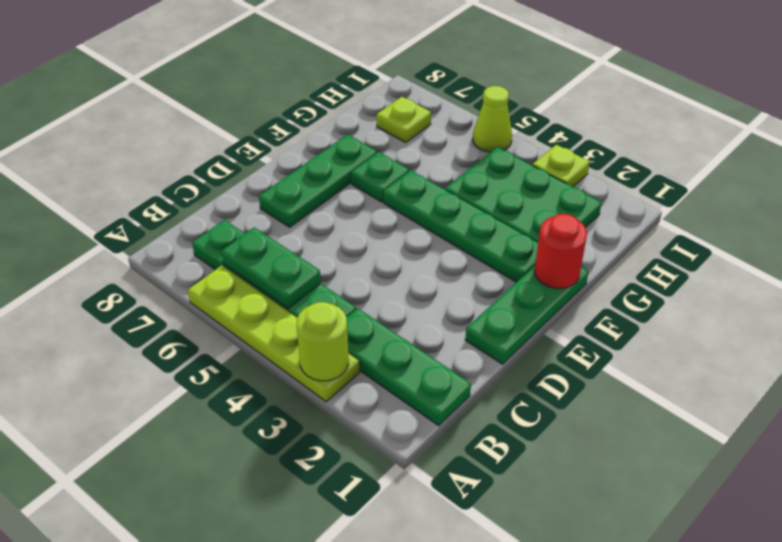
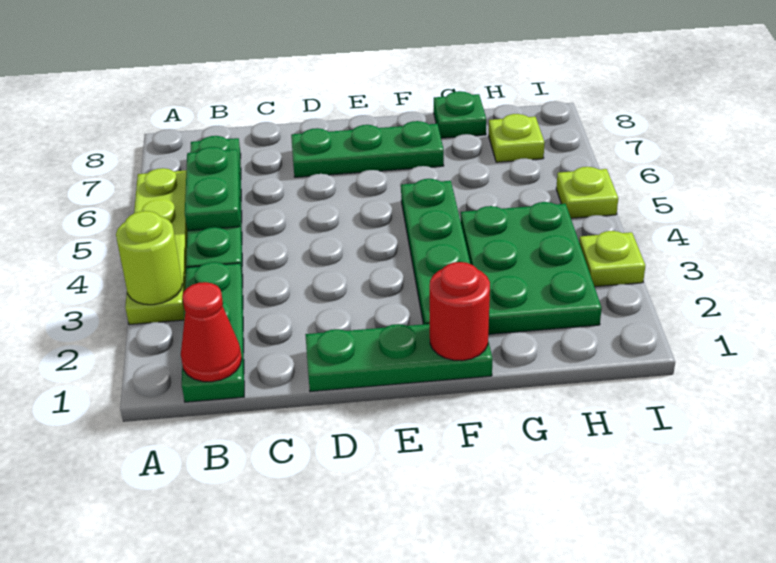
none -> red cone B1 level 2
green plate F6 level 1 -> green plate G8 level 1
lime cone I5 level 1 -> lime plate I5 level 1

